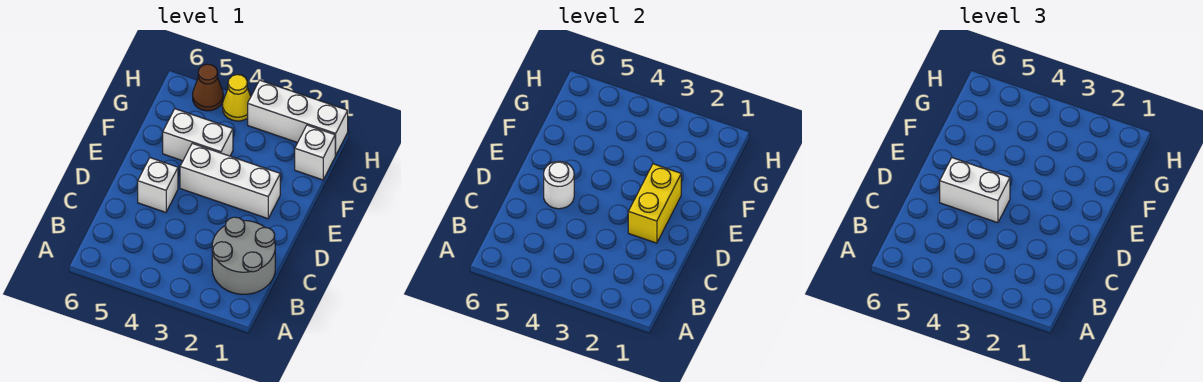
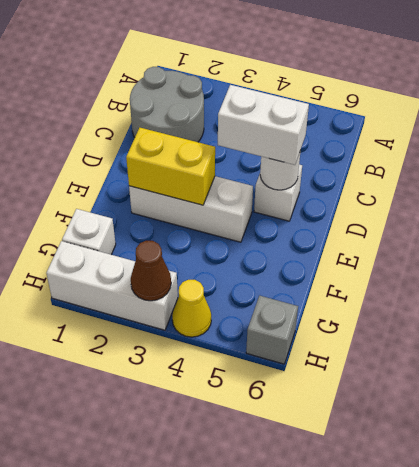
yellow brick D2:E2 level 2 -> yellow brick E2:E3 level 2
white brick F4:F5 level 1 -> none
brown cone H5 level 1 -> brown cone H3 level 2
none -> grey brick H6 level 1

